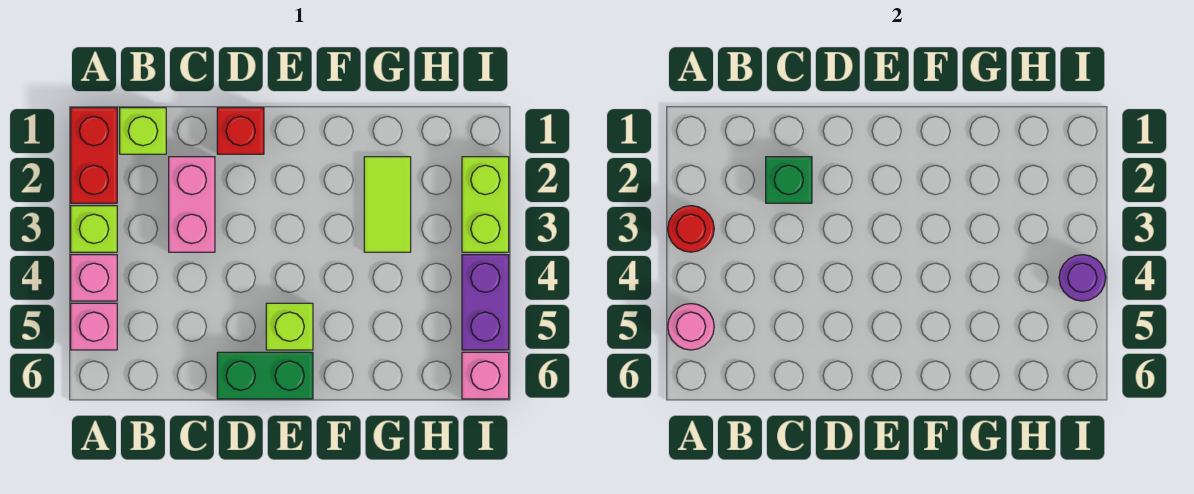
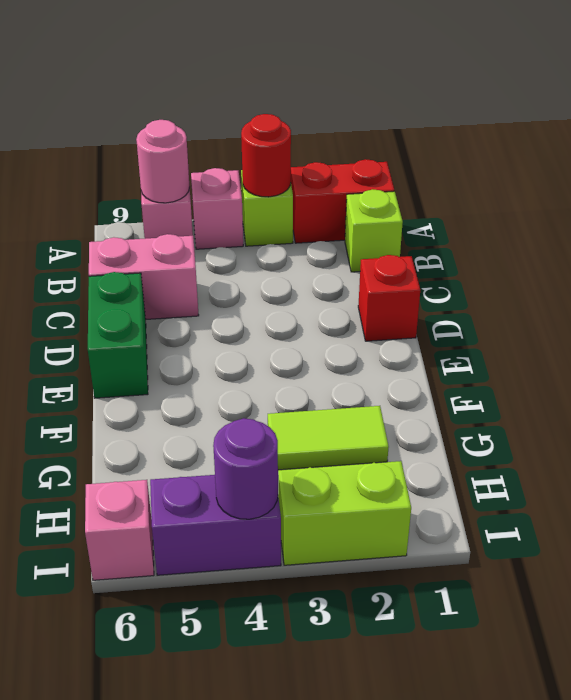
pink brick C2:C3 level 1 -> pink brick C5:C6 level 1
green brick C2 level 2 -> none
lime brick E5 level 1 -> none

